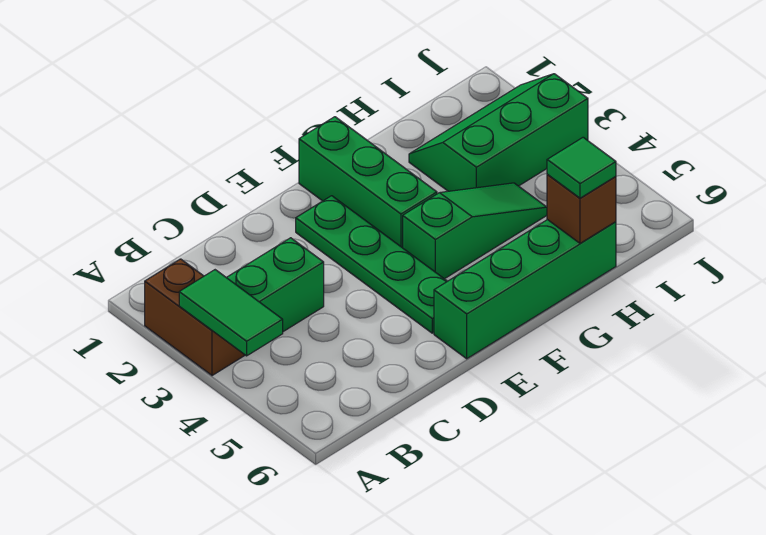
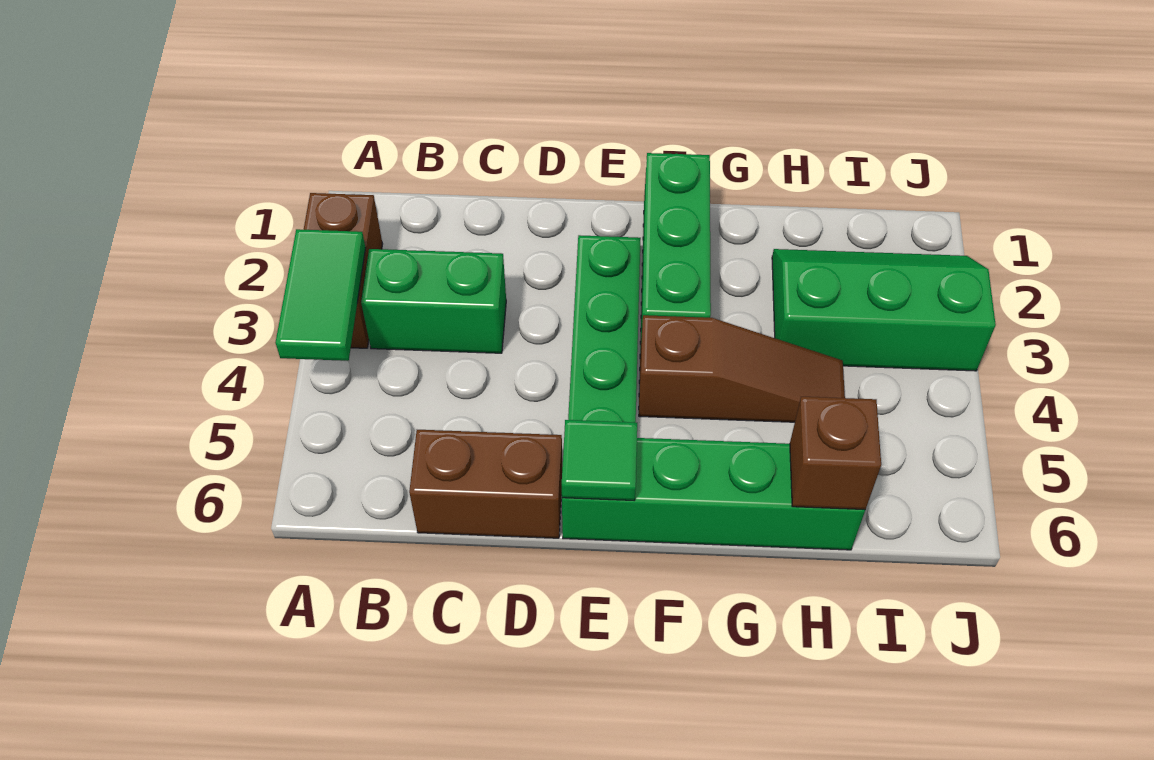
none -> brown brick C6:D6 level 1
green slope F4:H4 level 1 top F -> brown slope F4:H4 level 1 top F
green tile H6 level 3 -> green tile E6 level 2

